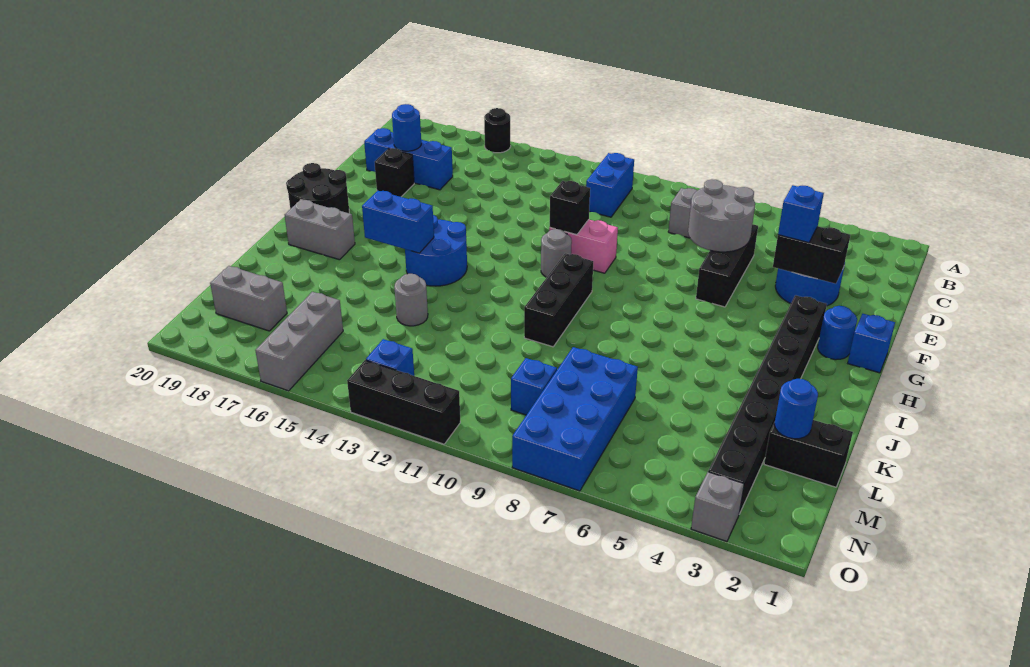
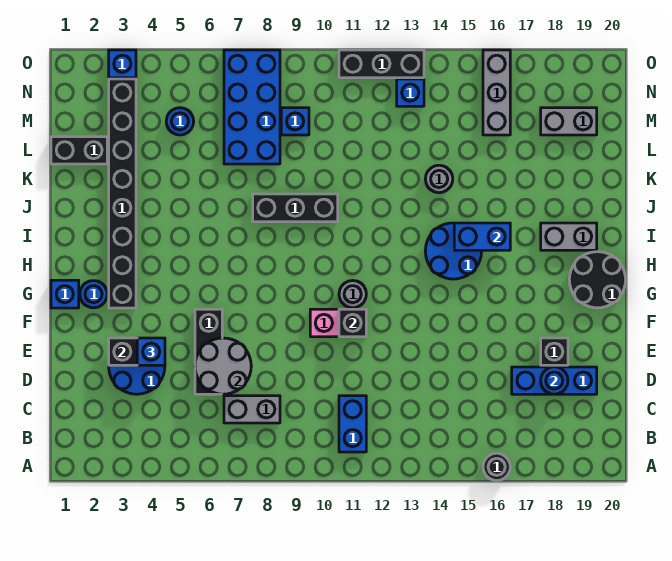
black brick H10:J10 level 1 -> black brick J8:J10 level 1
blue round brick L2 level 2 -> blue round brick M5 level 1
grey brick O3 level 1 -> blue brick O3 level 1

